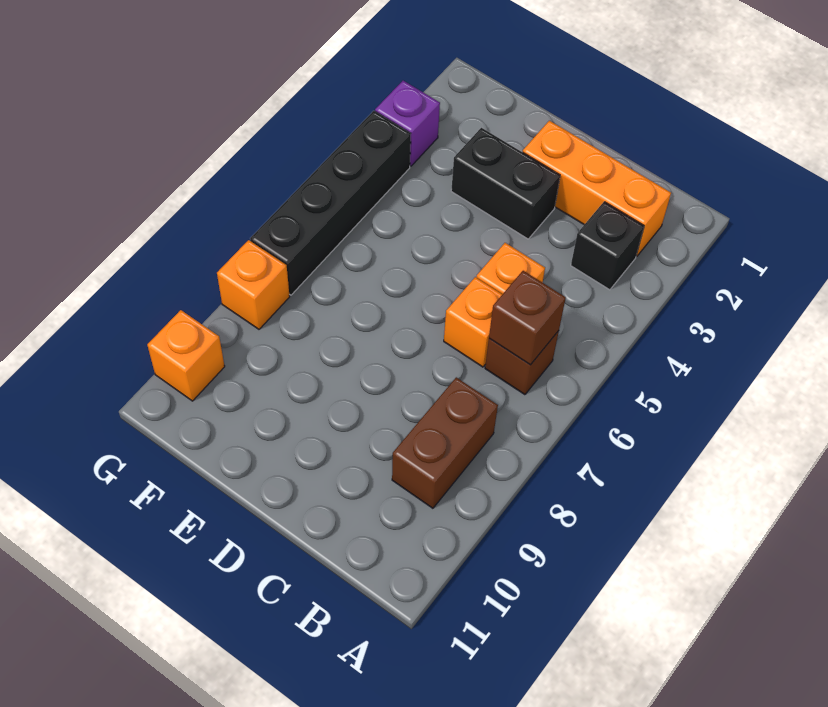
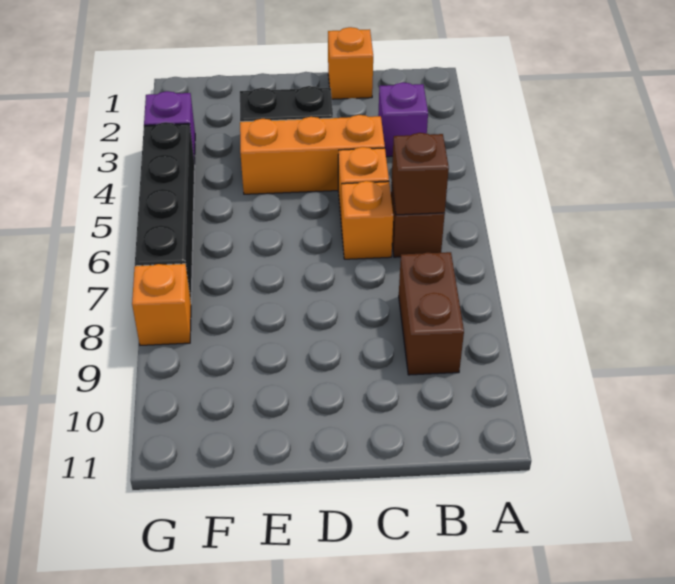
orange brick B2:D2 level 1 -> orange brick C4:E4 level 1
black brick B3 level 1 -> purple brick B3 level 1
orange brick G10 level 1 -> orange brick C1 level 1

